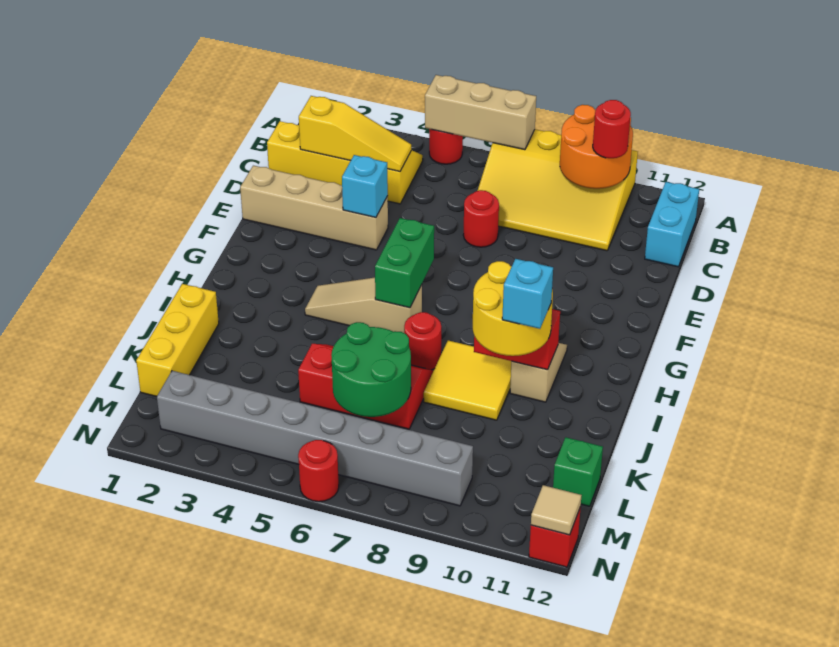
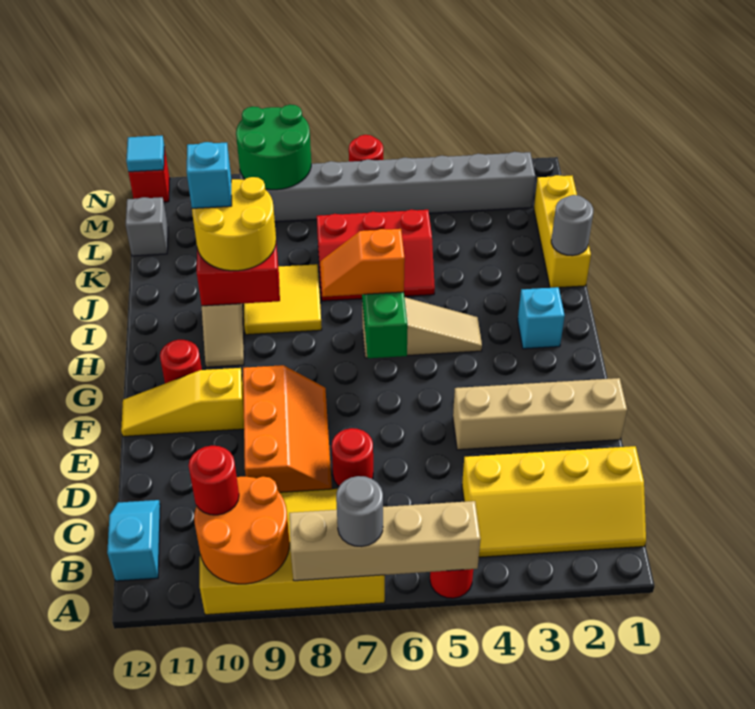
tan brick A5:A7 level 2 -> tan brick A5:A8 level 2
none -> grey round brick A7 level 3
cyan brick B12:C12 level 1 -> cyan slope B12:C12 level 1 top B
yellow slope C2:C4 level 2 top 2 -> yellow slope F10:F12 level 1 top 10
none -> orange slope D8:F9 level 1 top 9
cyan brick E4 level 2 -> cyan brick H2 level 1
none -> orange slope H6:H7 level 3 top 6
red round brick I7 level 1 -> red round brick G11 level 1
none -> grey round brick J1 level 2
green round brick K6:L7 level 2 -> green round brick M8:N9 level 2
green brick L12 level 1 -> grey brick L12 level 1
tan tile N12 level 2 -> cyan tile N12 level 2

